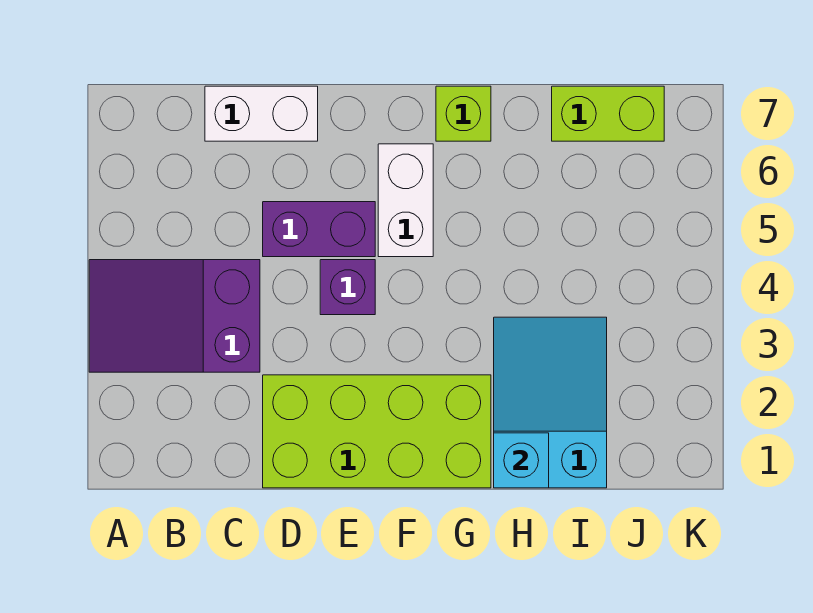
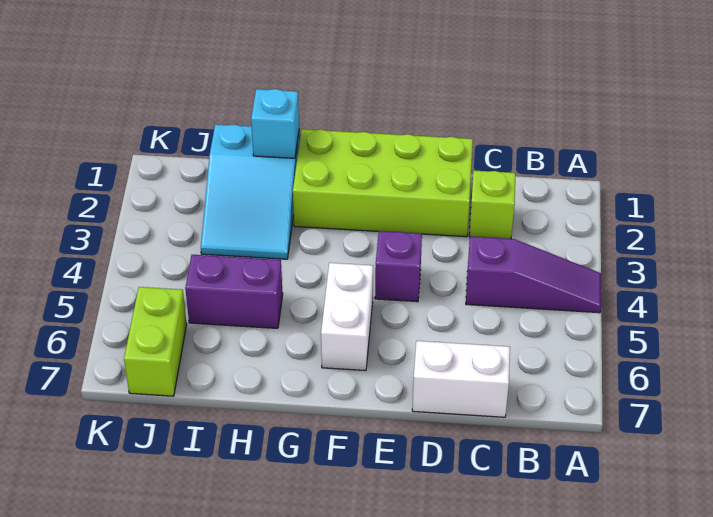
purple slope A3:C4 level 1 top C -> purple slope A4:C4 level 1 top C
purple brick D5:E5 level 1 -> purple brick H5:I5 level 1
lime brick G7 level 1 -> lime brick C2 level 1
lime brick I7:J7 level 1 -> lime brick J6:J7 level 1

